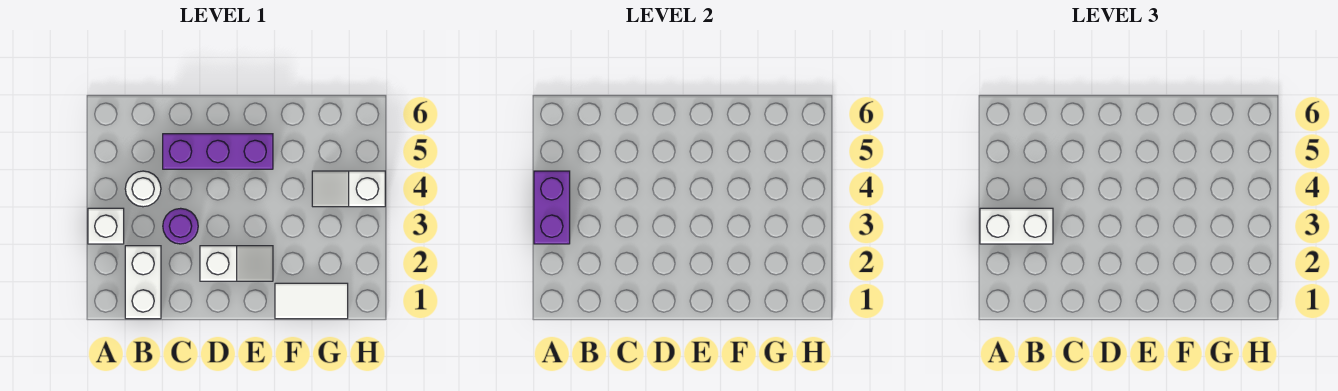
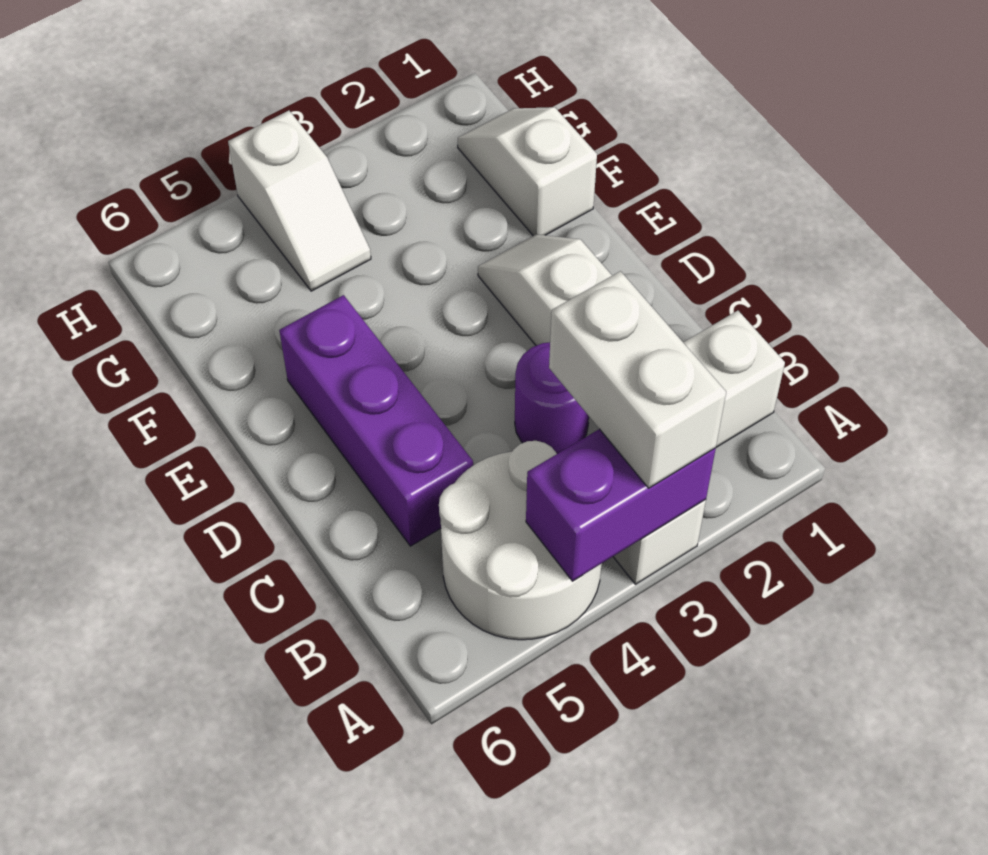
white round brick B4 level 1 -> white round brick A4:B5 level 1
white tile F1:G1 level 1 -> white slope F1:G1 level 1 top F

